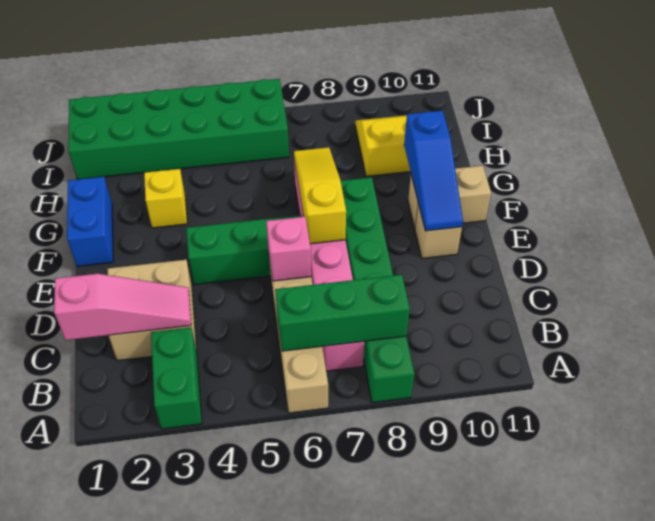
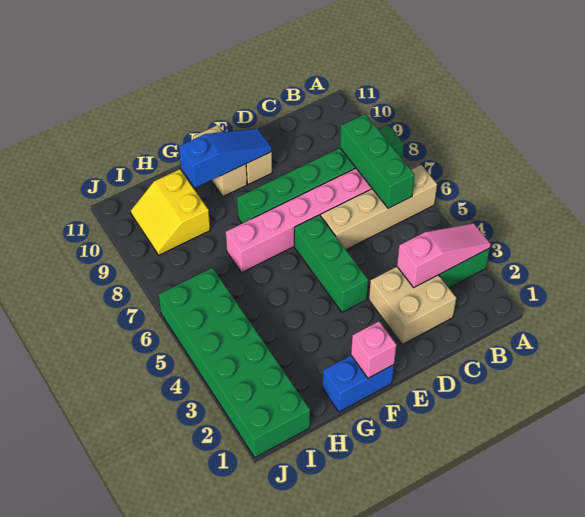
pink slope C1:C3 level 2 top 1 -> pink slope A3:C3 level 2 top C
pink brick D6 level 2 -> pink brick F1 level 2
yellow slope E7:G7 level 2 top E -> none
yellow brick G3 level 1 -> none

